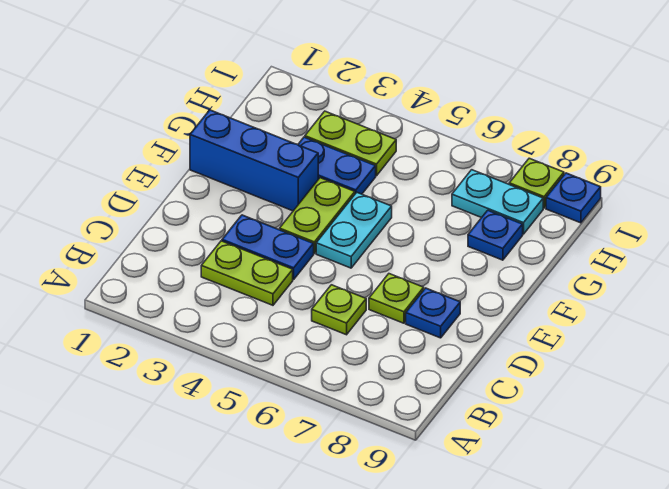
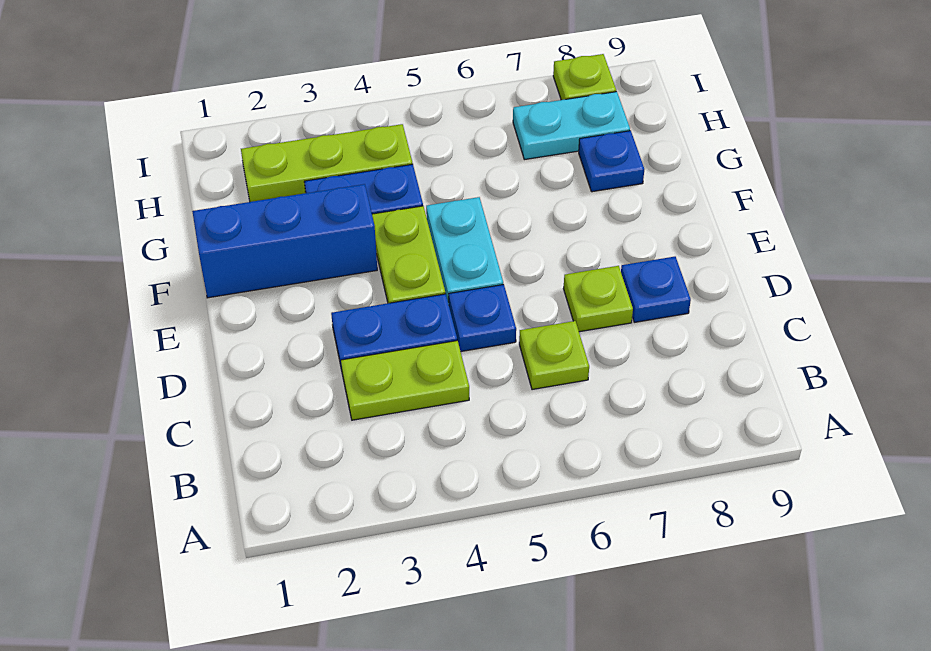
lime plate H3:H4 level 1 -> lime plate H2:H4 level 1
blue plate I9 level 1 -> blue plate D5 level 1

